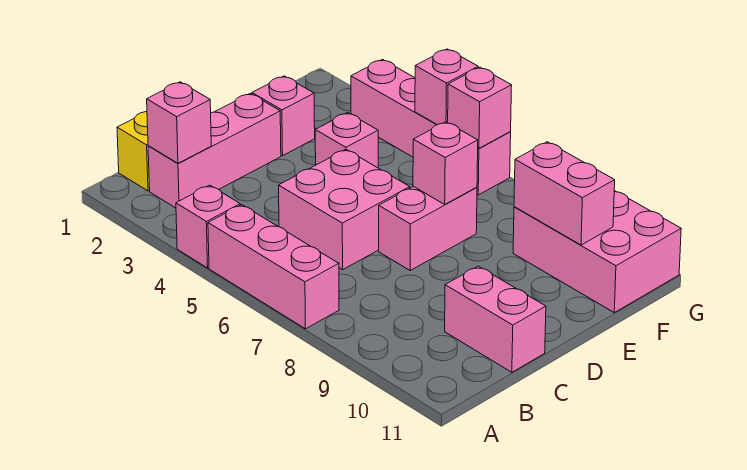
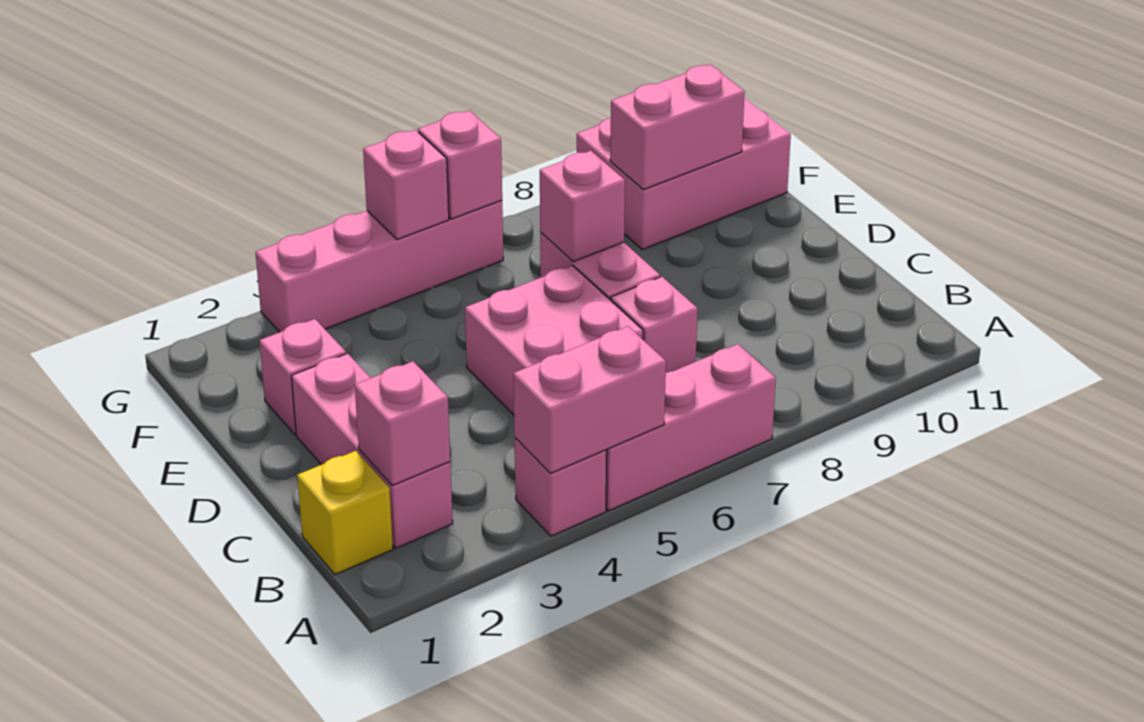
pink brick C10:C11 level 1 -> pink brick A4:A5 level 2
pink brick E4 level 1 -> pink brick C7 level 1

